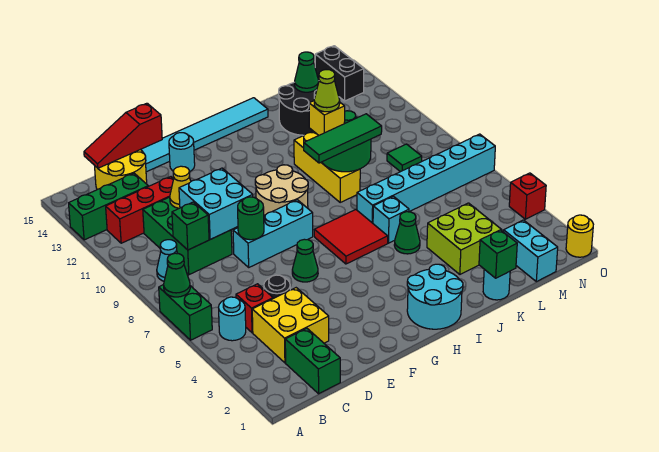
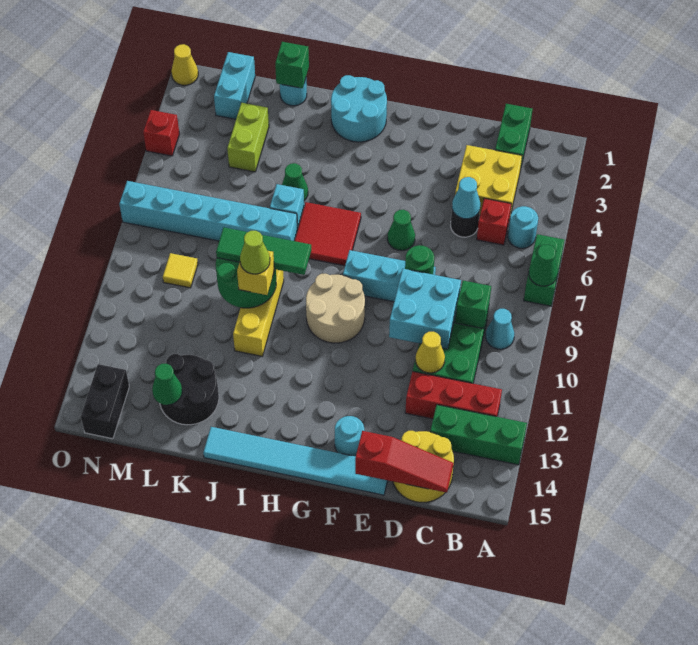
none -> cyan cone D5 level 2
lime brick K3:L4 level 1 -> lime brick L3:L4 level 1
green tile M9 level 1 -> yellow tile M9 level 1
yellow round brick O1 level 1 -> yellow cone O1 level 1

